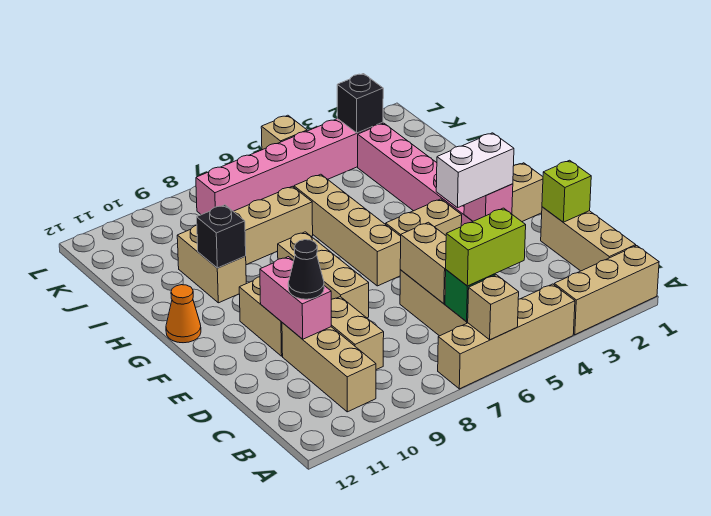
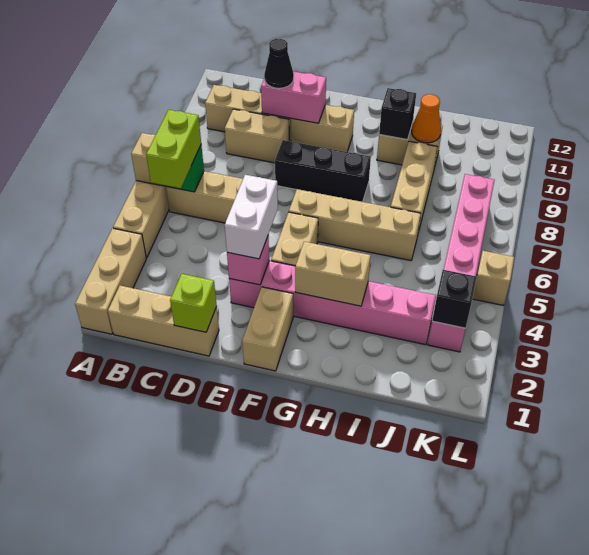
tan brick C6:D6 level 2 -> tan brick G3:H3 level 2
tan brick E8:G8 level 1 -> black brick E8:G8 level 1
orange cone G12 level 1 -> orange cone I10 level 2

